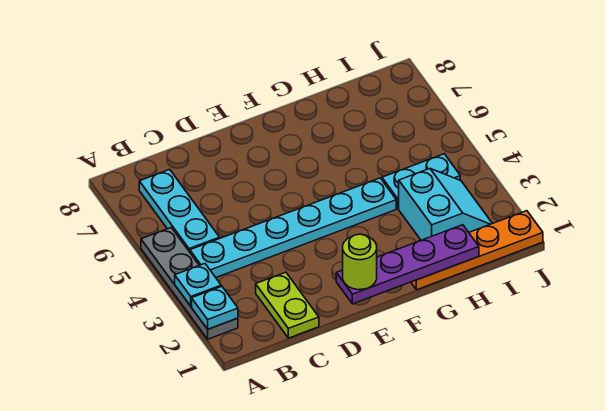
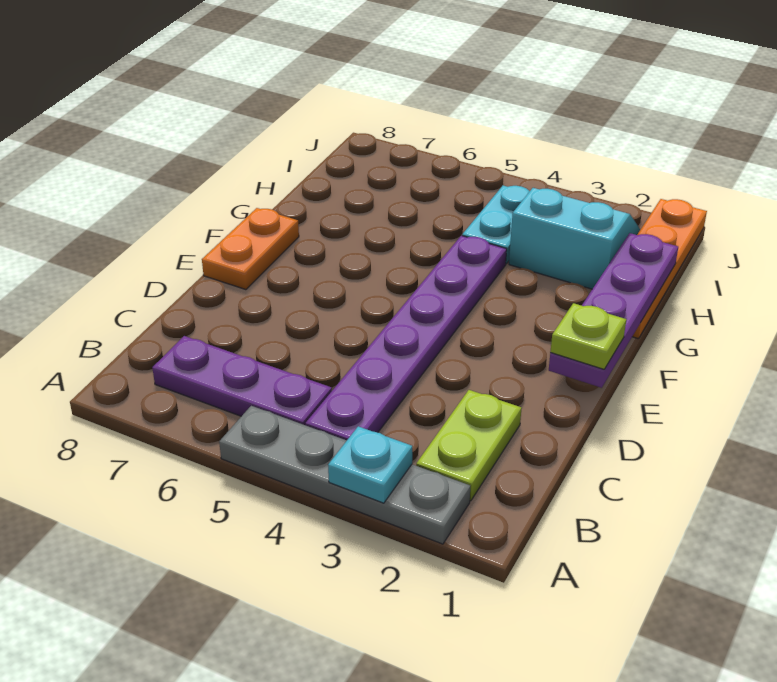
cyan plate A2 level 2 -> none
cyan plate B4:G4 level 1 -> purple plate B4:G4 level 1
cyan plate B5:B7 level 1 -> purple plate B5:B7 level 1
lime plate C1:C2 level 1 -> lime plate B2:C2 level 1
lime round brick E1 level 3 -> lime plate E1 level 3
none -> orange plate E8:F8 level 1

